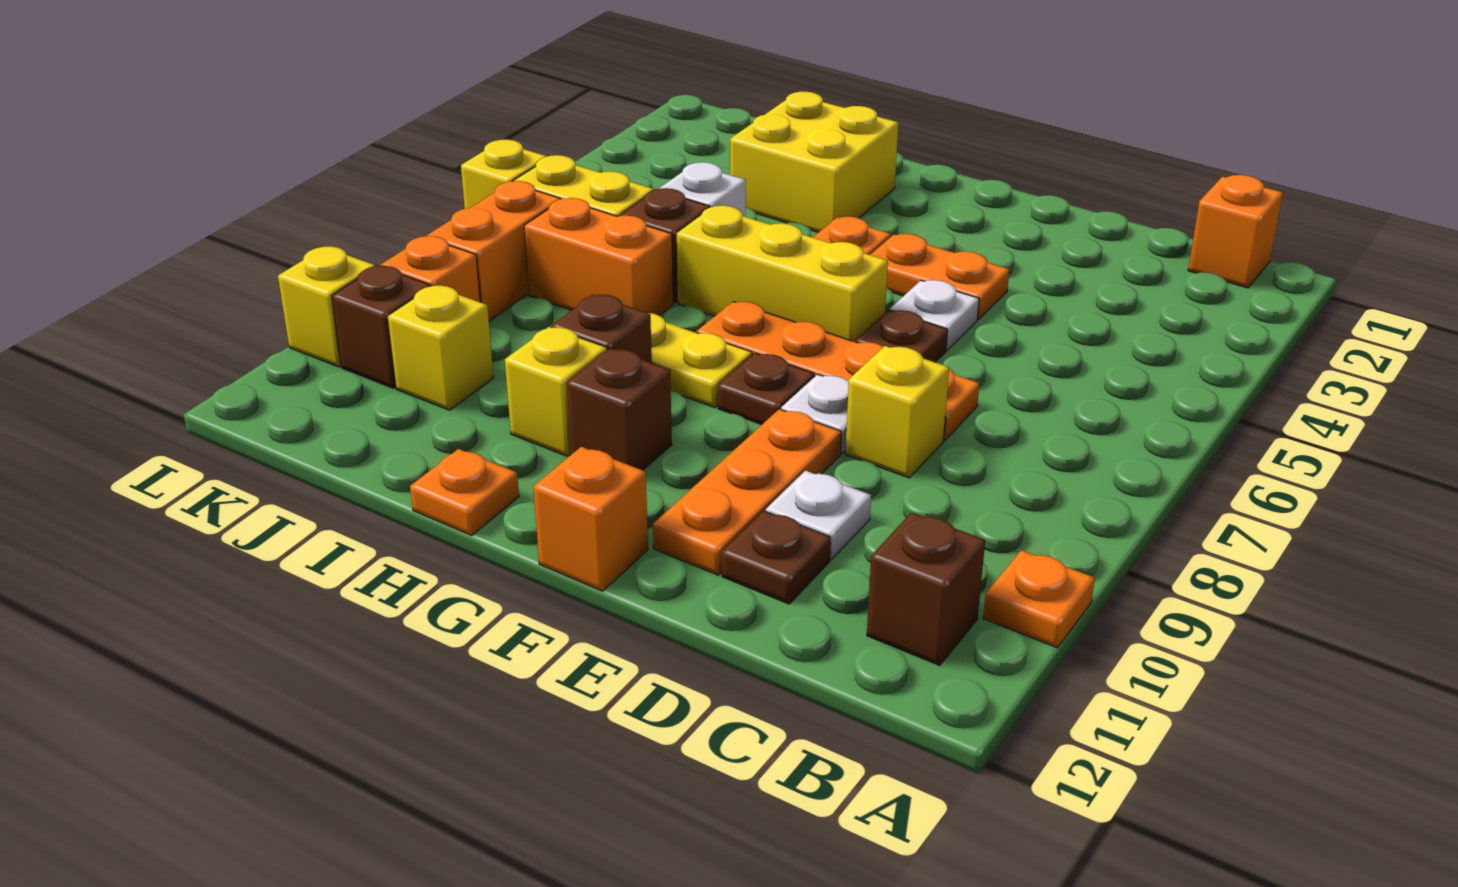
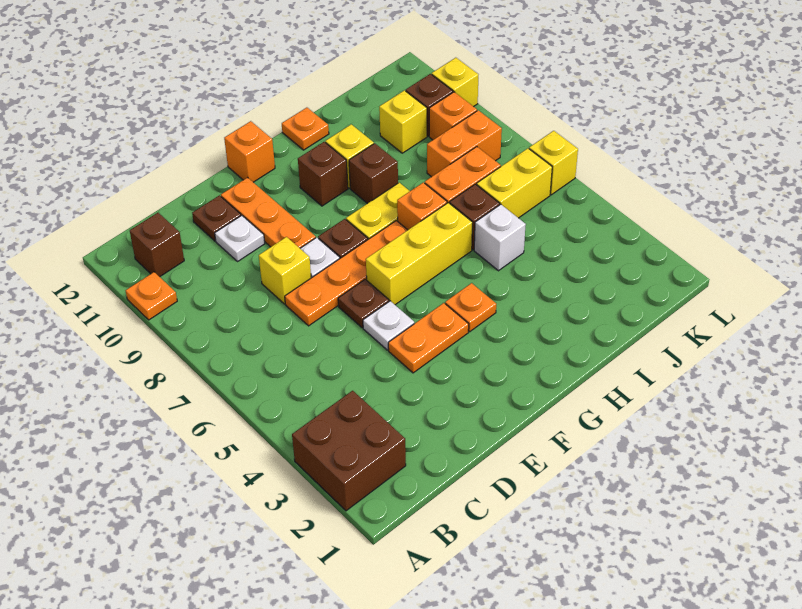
none -> brown brick A2:B3 level 1
orange brick B1 level 1 -> orange brick H7 level 1
yellow brick H2:I3 level 1 -> none
orange brick K7:K8 level 1 -> orange brick J8:K8 level 1

